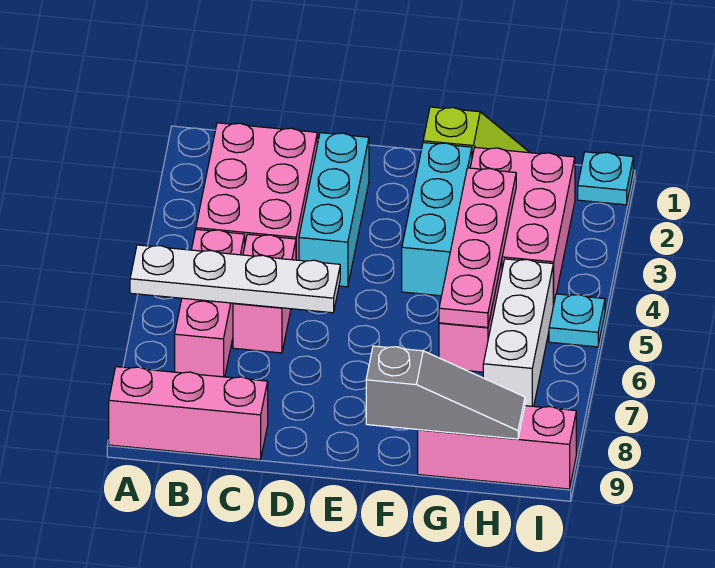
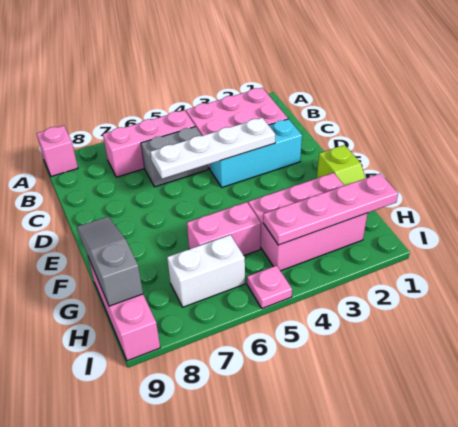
white plate A6:D6 level 2 -> white plate D3:D6 level 2
pink brick A9:C9 level 1 -> pink brick A9 level 1
pink brick C5:C6 level 1 -> grey brick C5:C6 level 1
cyan brick F2:F4 level 1 -> none
grey slope F9:H9 level 2 top F -> grey slope F9:H9 level 2 top H
pink plate G3:G6 level 2 -> pink plate H1:H4 level 2
white brick H5:H7 level 1 -> white brick H6:H7 level 1
cyan plate I1 level 1 -> none
cyan plate I5 level 1 -> pink plate I5 level 1

